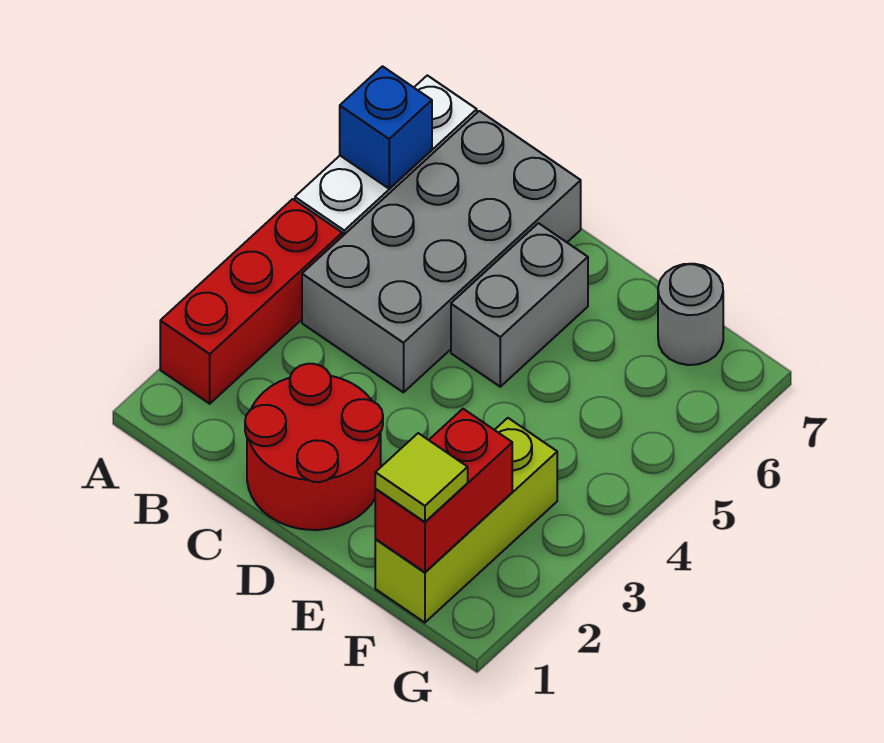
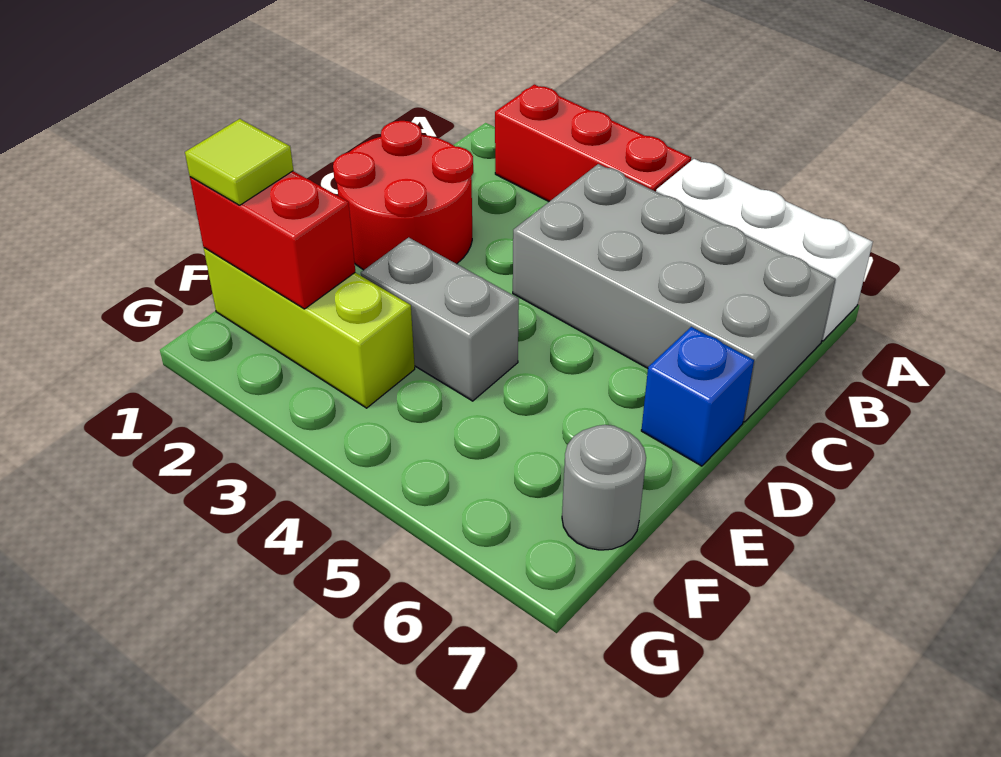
blue brick A6 level 2 -> blue brick D7 level 1
grey brick D5:D6 level 1 -> grey brick E3:E4 level 1

